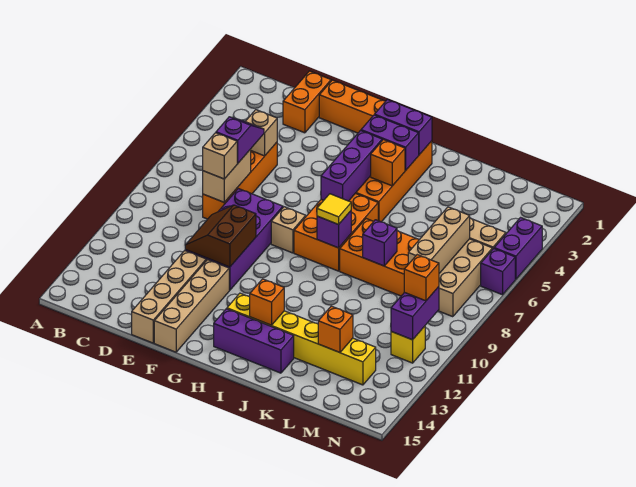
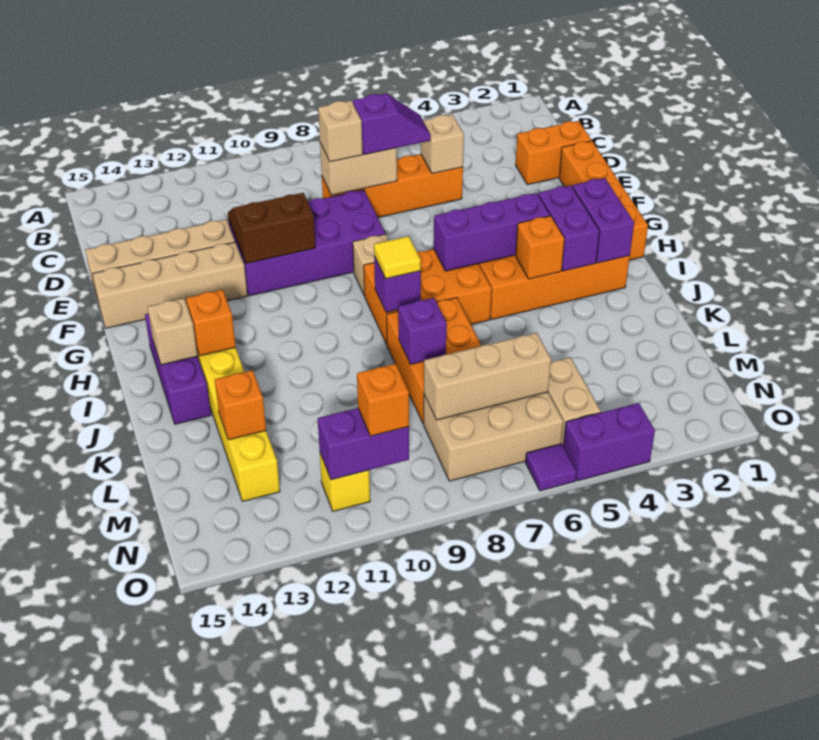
none -> tan brick I14 level 2
purple brick O6 level 1 -> purple tile O6 level 1

